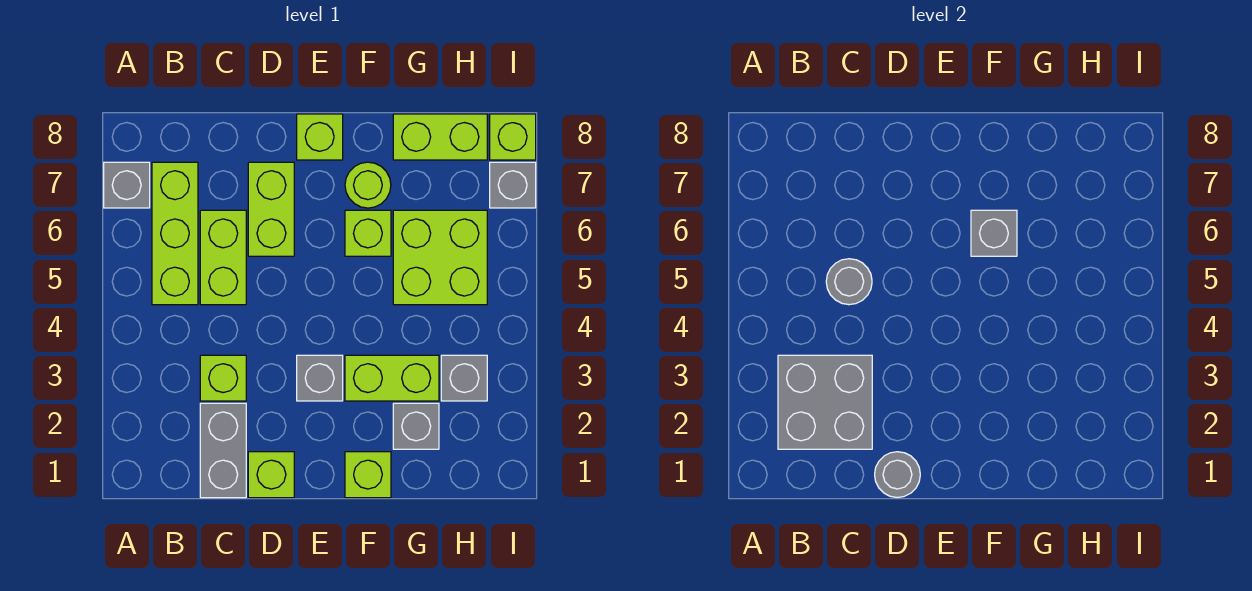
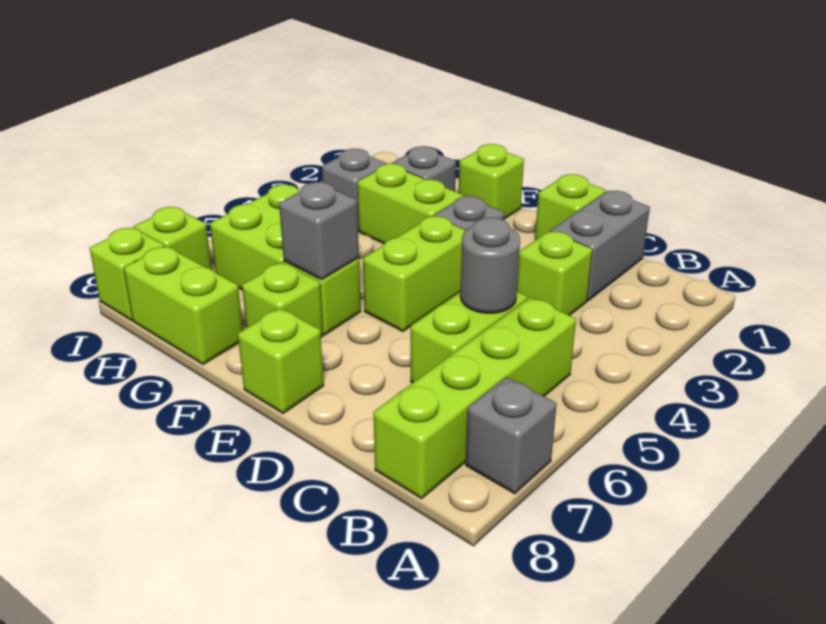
grey brick B2:C3 level 2 -> none
lime brick B5:B7 level 1 -> lime brick B5:B8 level 1
grey round brick D1 level 2 -> none
lime brick D6:D7 level 1 -> lime brick E4:E5 level 1
lime round brick F7 level 1 -> lime brick F7 level 1
grey brick I7 level 1 -> lime brick I7 level 1

